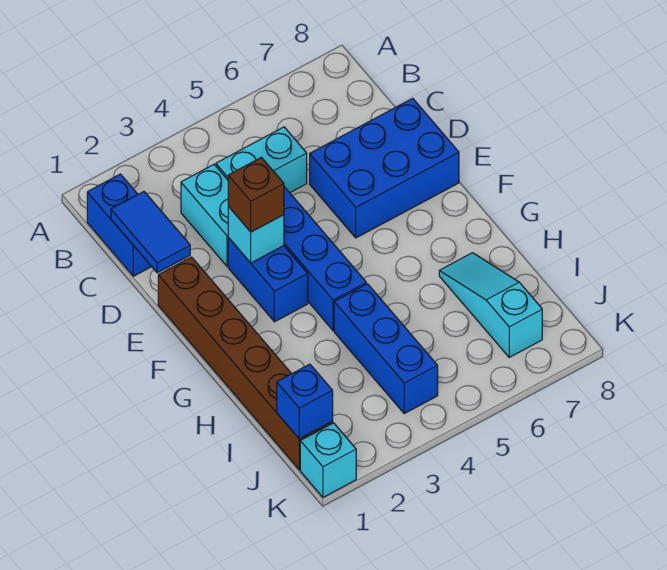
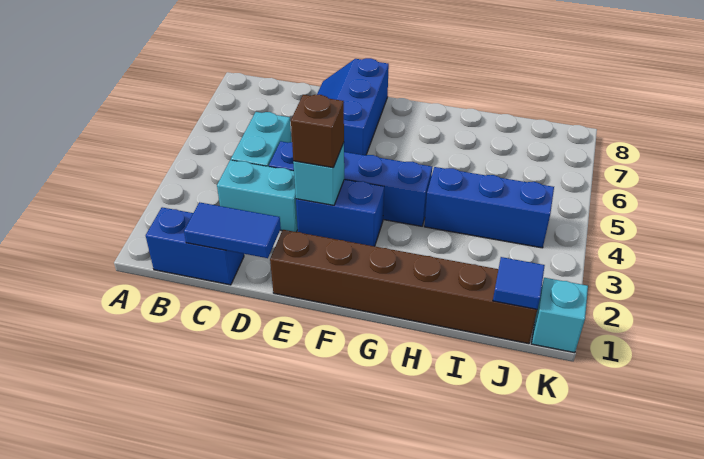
blue brick D6:E8 level 1 -> blue slope D6:E8 level 1 top E
cyan slope H7:J7 level 1 top J -> none
blue brick J1 level 2 -> blue tile J1 level 2

